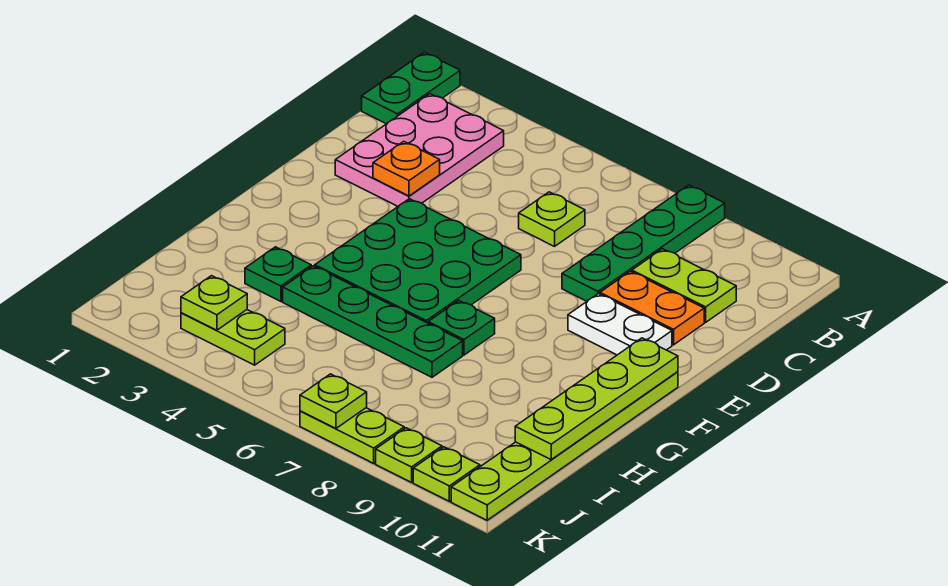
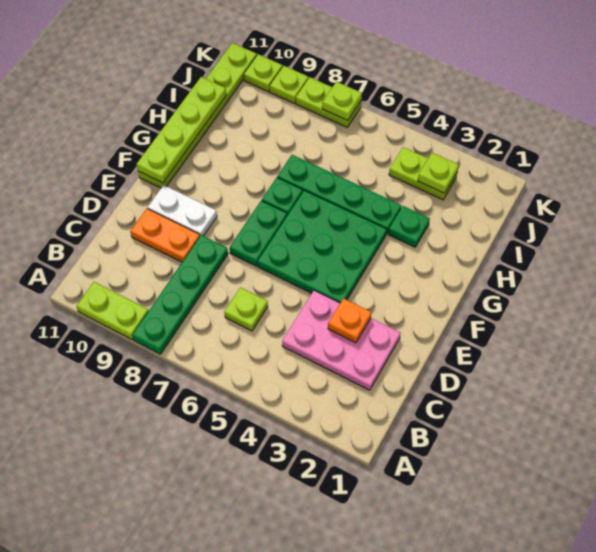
green plate A1:B1 level 1 -> green plate E7:F7 level 1
pink plate B2:D3 level 1 -> pink plate C2:D4 level 1
lime plate C9:C10 level 1 -> lime plate A9:A10 level 1

